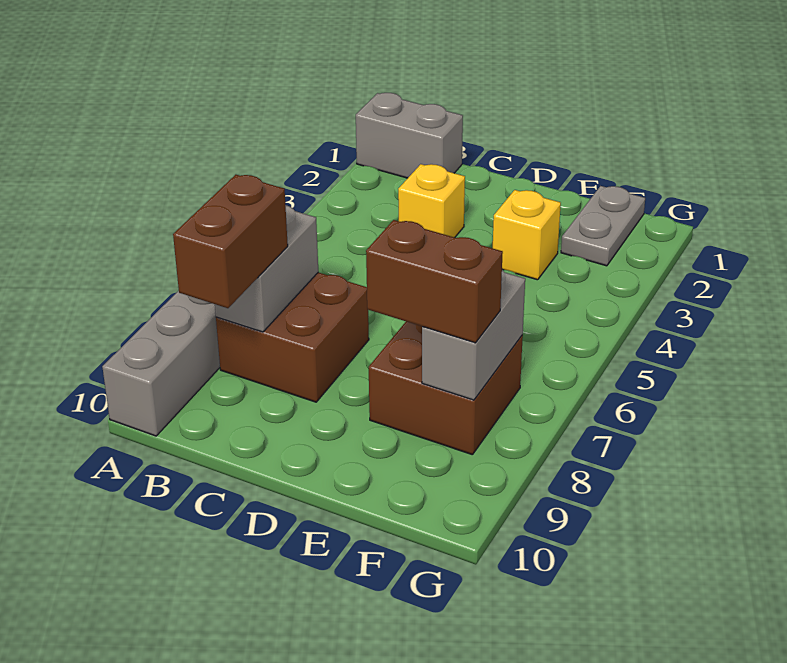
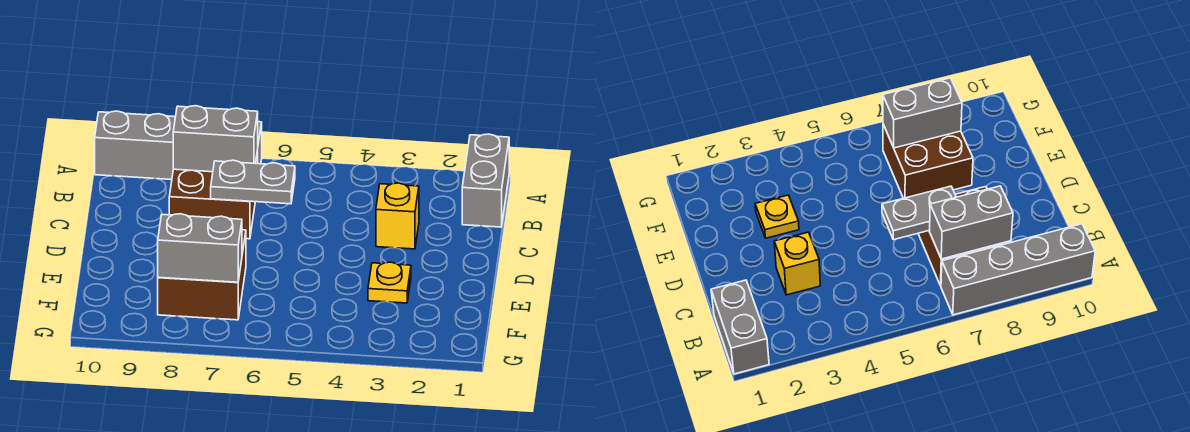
brown brick B8:B9 level 3 -> none
yellow brick E3 level 1 -> yellow plate E3 level 1
brown brick E8:F8 level 3 -> none
grey plate F1:F2 level 1 -> grey plate C6:C7 level 2

